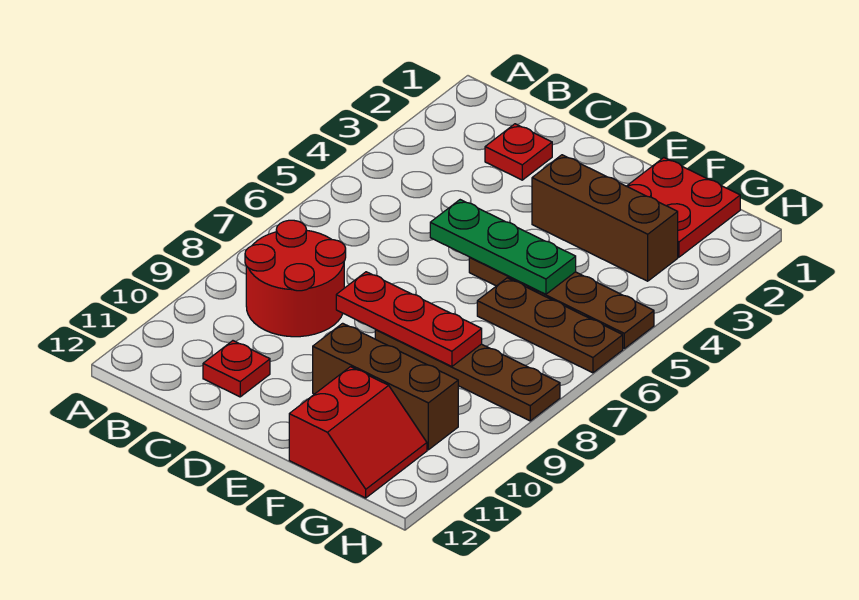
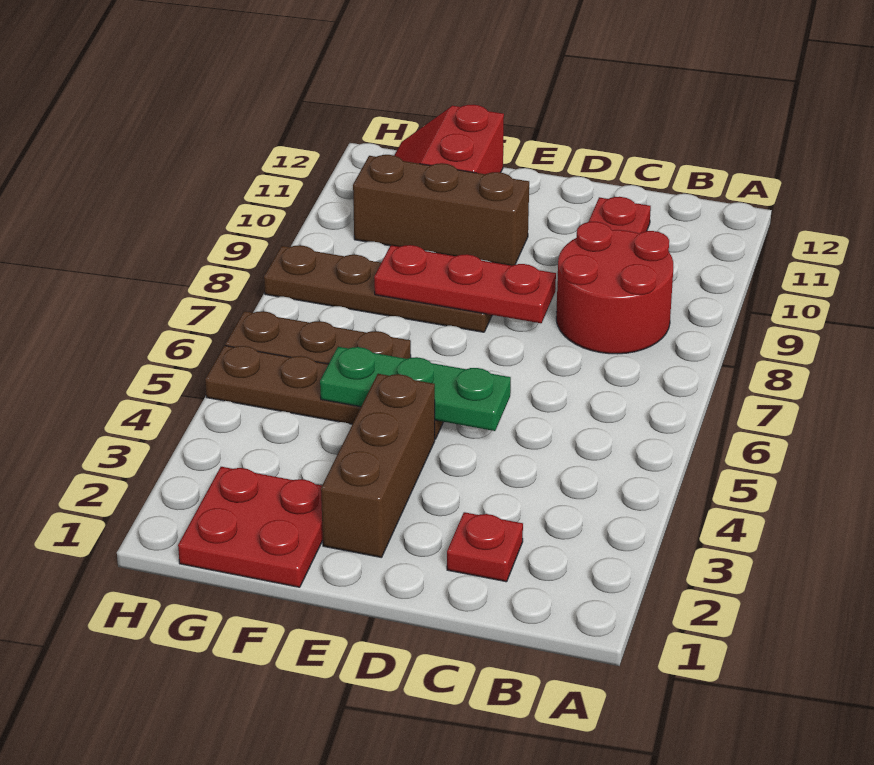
brown brick E3:G3 level 1 -> brown brick E2:E4 level 1

